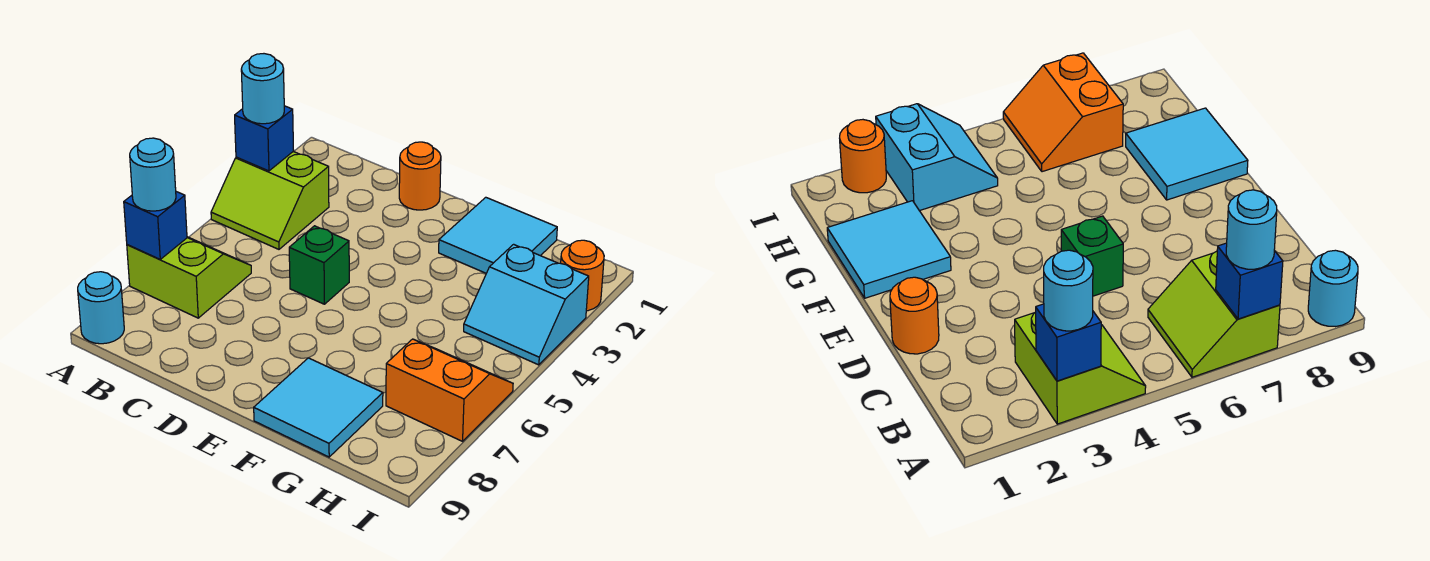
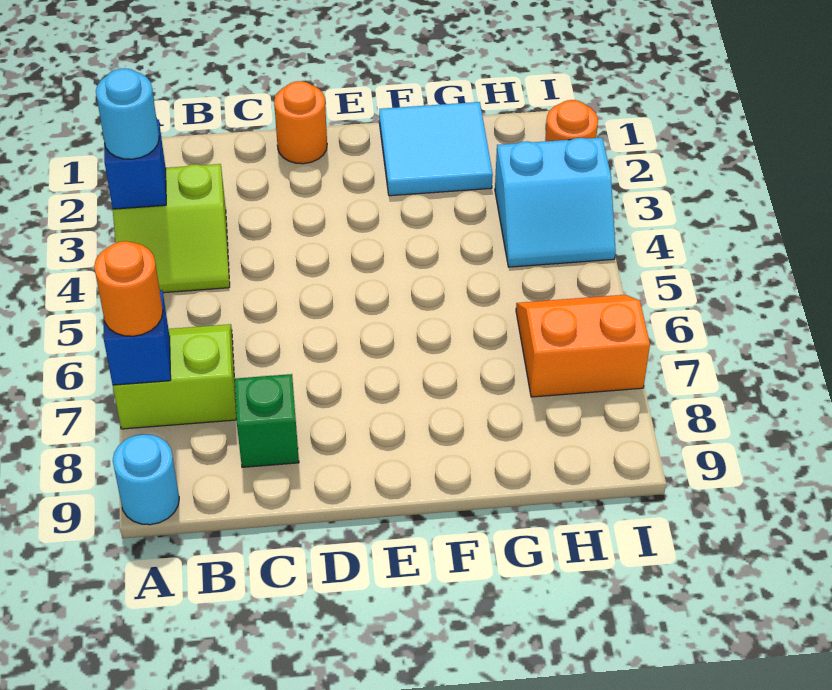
cyan round brick A7 level 3 -> orange round brick A7 level 3
green brick D5 level 1 -> green brick C8 level 1
cyan tile F8:G9 level 1 -> none

